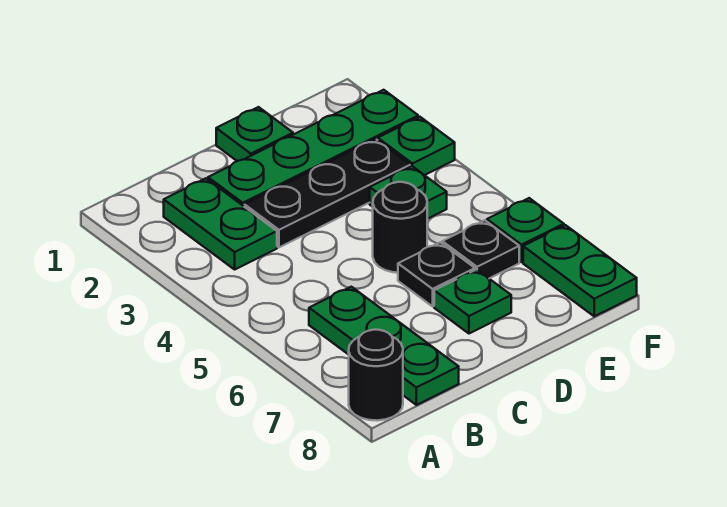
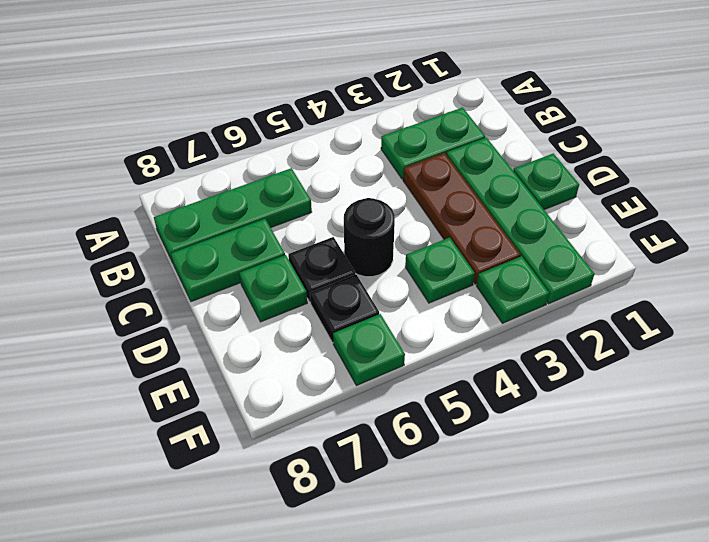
black round brick A8 level 1 -> none
black plate C3:E3 level 1 -> brown plate C3:E3 level 1
green plate F7:F8 level 1 -> green plate C7:C8 level 1

